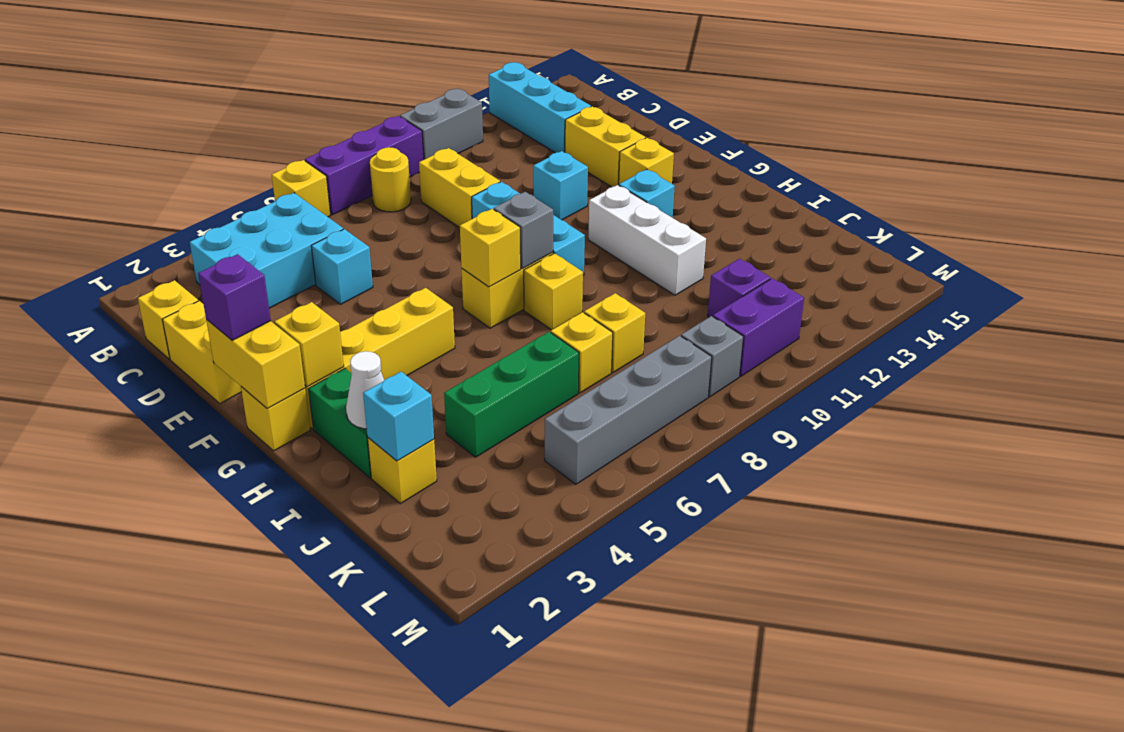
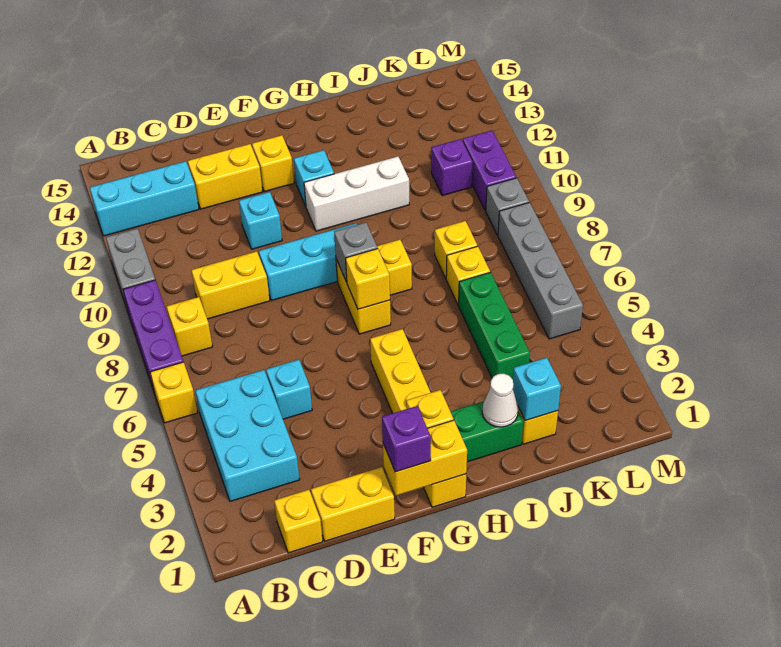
yellow round brick B8 level 1 -> yellow brick B8 level 1

